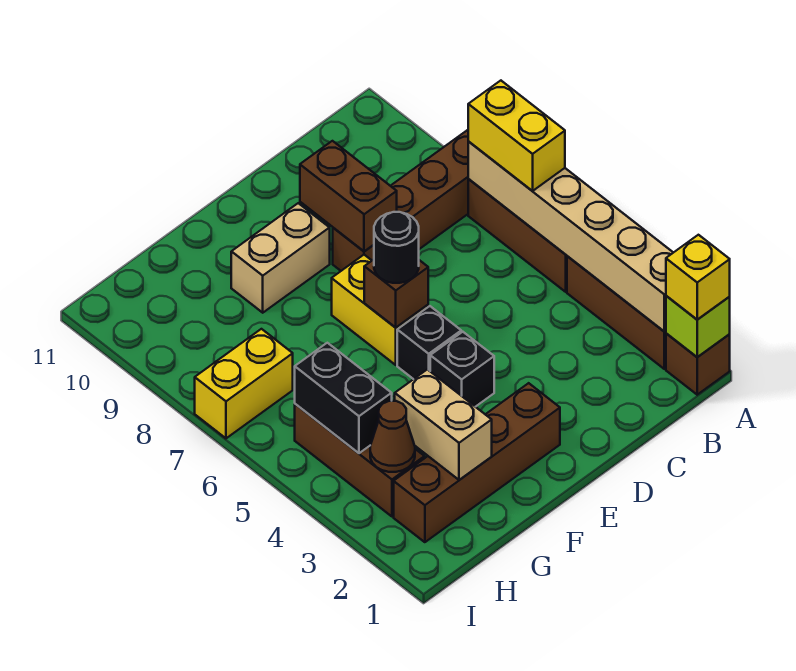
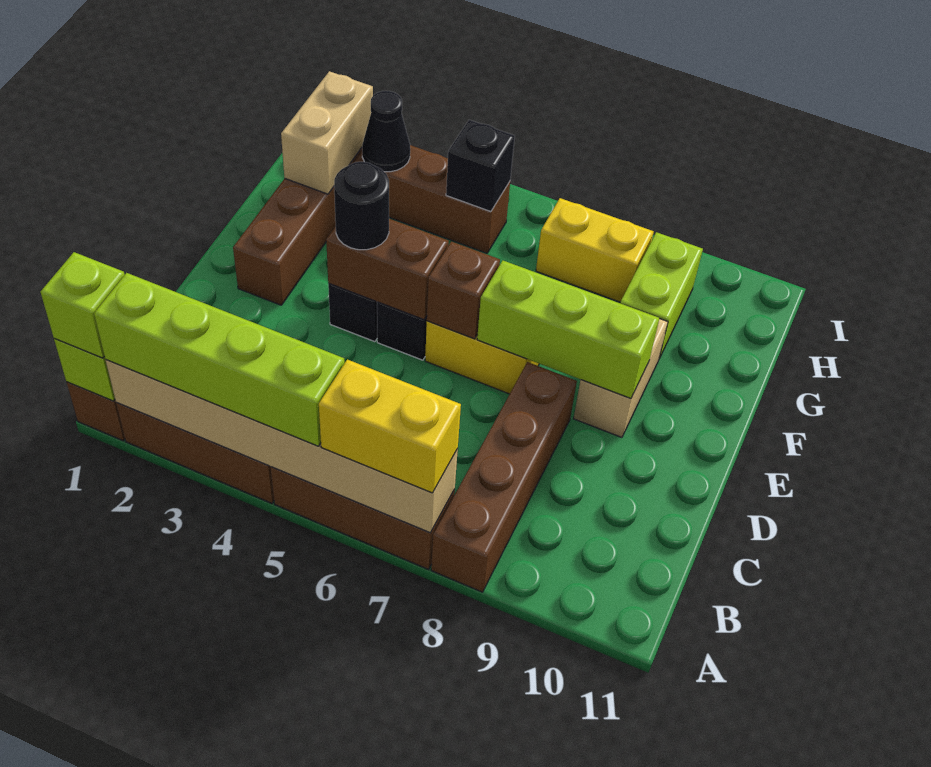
yellow brick A1 level 3 -> lime brick A1 level 3
none -> lime brick A2:A5 level 3
brown brick D8:D9 level 2 -> brown brick E4:E5 level 2
black round brick E6 level 3 -> black round brick E4 level 3
none -> lime brick E7:E9 level 2
tan brick G2:G3 level 2 -> tan brick G2:H2 level 2
none -> lime brick G9:H9 level 1
brown cone H3 level 2 -> black cone H3 level 2
black brick H4:H5 level 2 -> black brick H5 level 2
yellow brick H7:I7 level 1 -> yellow brick H7:H8 level 1

